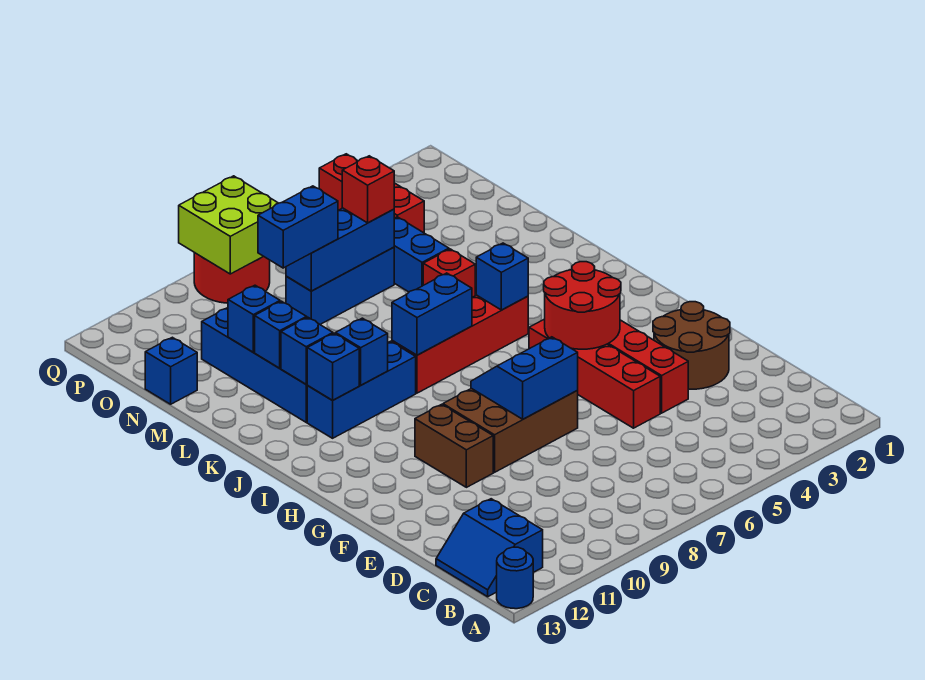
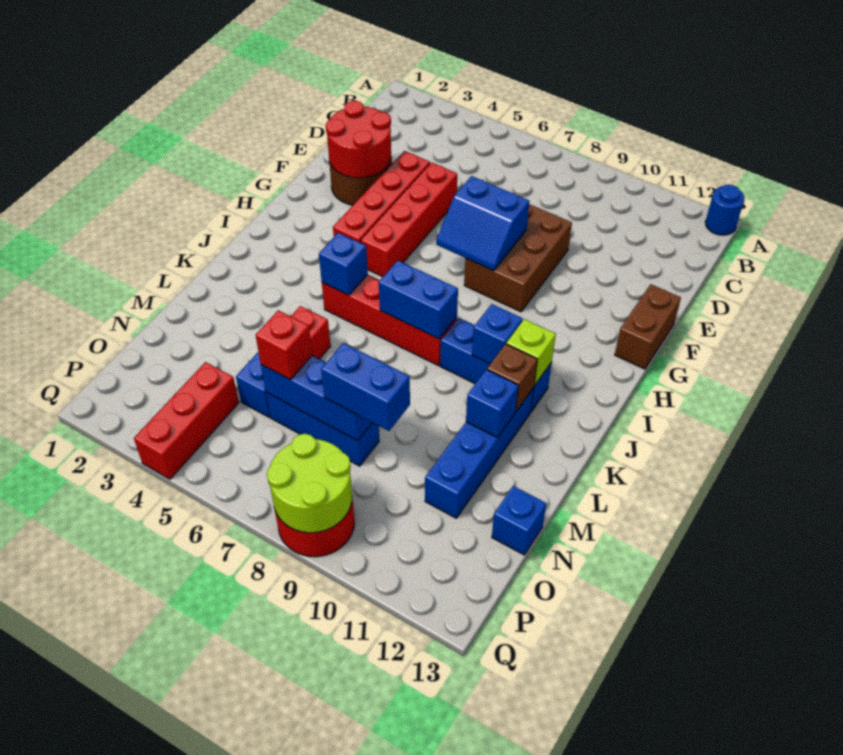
blue slope B12:C13 level 1 top 12 -> none
brown brick F7:G9 level 1 -> brown brick E8:G9 level 1
brown brick F10:G10 level 1 -> brown brick F13:G13 level 1
red round brick G4:H5 level 2 -> red round brick E2:F3 level 2
blue brick J11 level 2 -> lime brick J11 level 2
blue brick K11 level 2 -> brown brick K11 level 2
blue brick M11 level 2 -> none
lime brick P8:Q9 level 2 -> lime round brick P8:Q9 level 2

